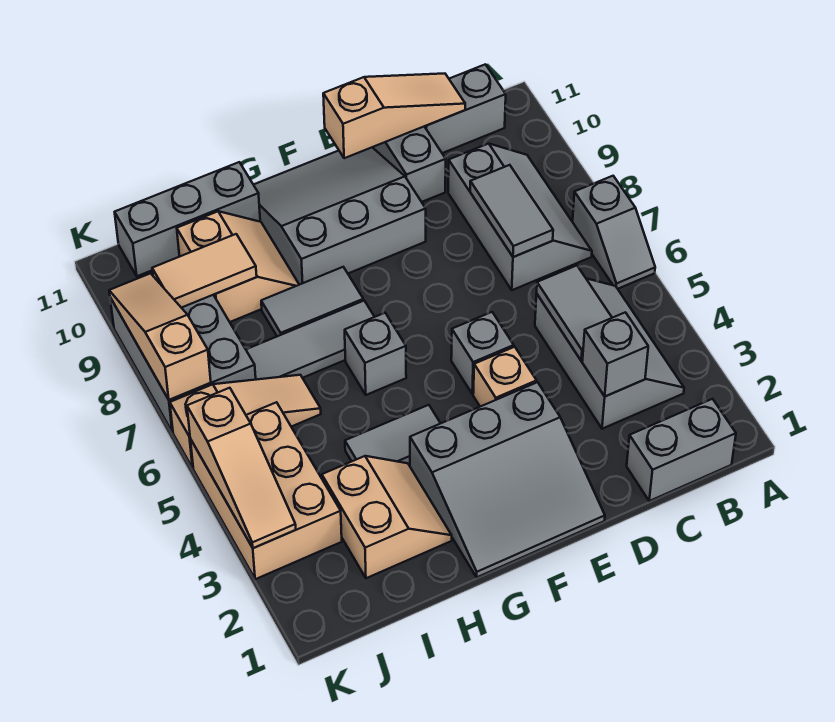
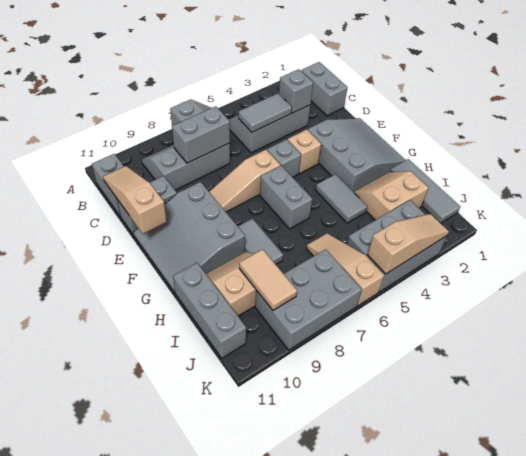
grey tile C7:C8 level 2 -> grey brick C7:C8 level 2
grey brick G6 level 1 -> grey brick F6:G6 level 1
grey tile G7:I7 level 1 -> grey tile H1:J1 level 1
tan brick J3:K5 level 1 -> grey brick J3:K5 level 1
tan slope K7:K9 level 2 top 7 -> tan slope E6:E8 level 1 top 6

